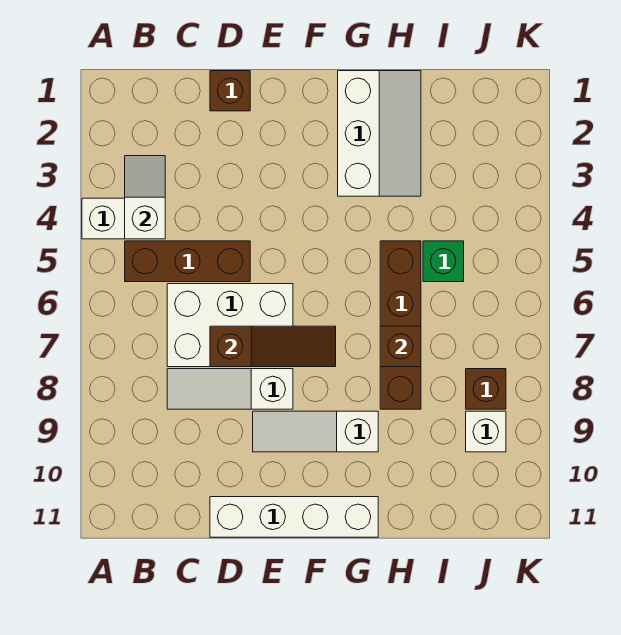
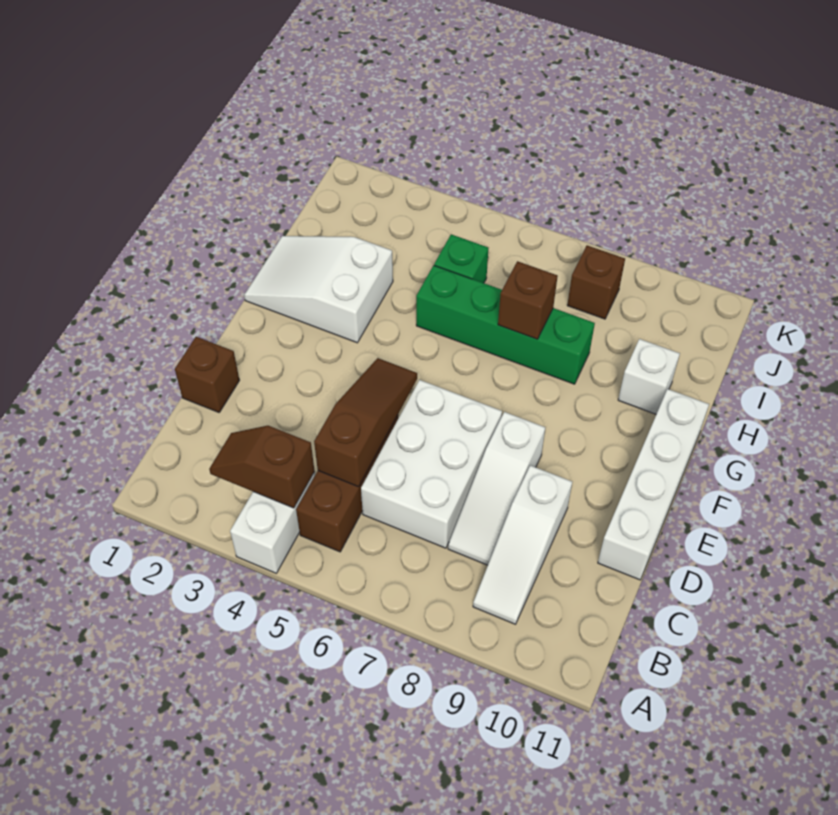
white slope B3:B4 level 2 top 4 -> brown slope B3:B4 level 2 top 4
brown slope D7:F7 level 2 top D -> brown slope C5:E5 level 2 top C
white slope E9:G9 level 1 top G -> white slope B9:D9 level 1 top D
white slope G1:H3 level 1 top G -> white slope G1:H3 level 1 top 3
brown brick H5:H8 level 1 -> green brick H5:H8 level 1
white brick J9 level 1 -> white brick H10 level 1

